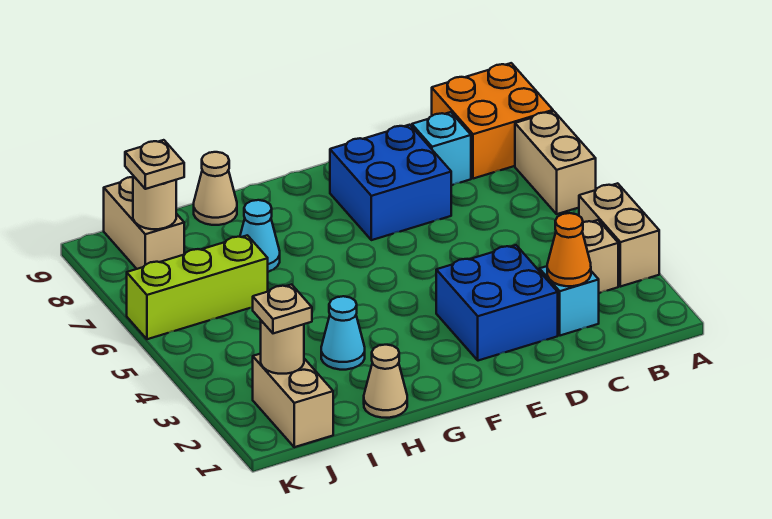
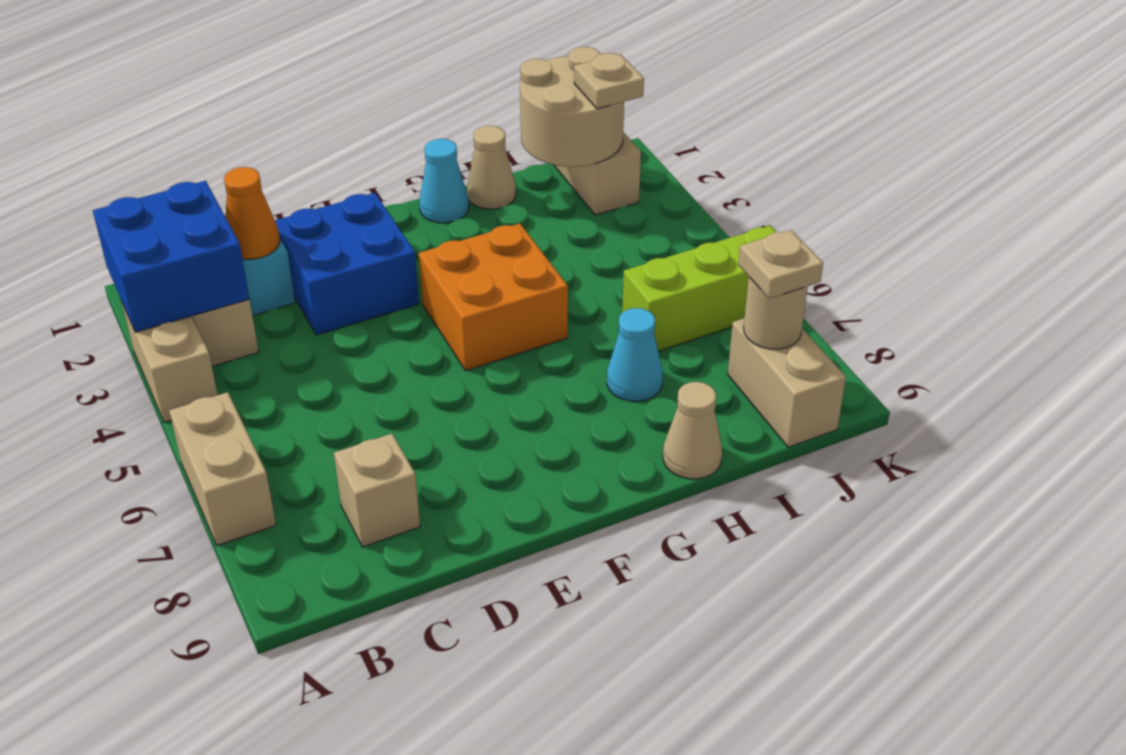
orange brick A8:B9 level 1 -> orange brick F4:G5 level 1
cyan brick C8 level 1 -> tan brick C8 level 1
blue brick D7:E8 level 1 -> blue brick A2:B3 level 2
cyan cone H3 level 1 -> cyan cone G1 level 1
tan round brick J2 level 2 -> tan round brick I1:J2 level 2

